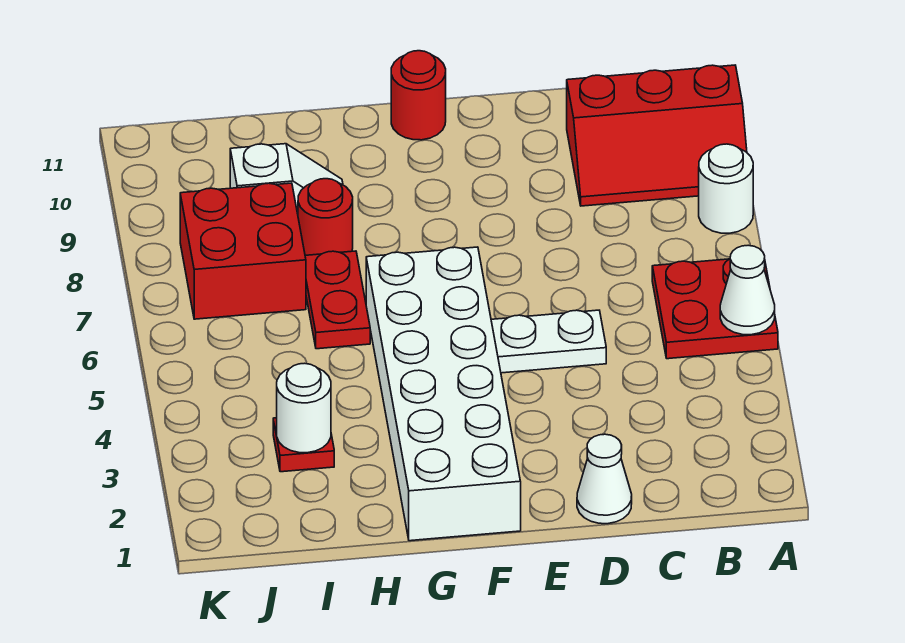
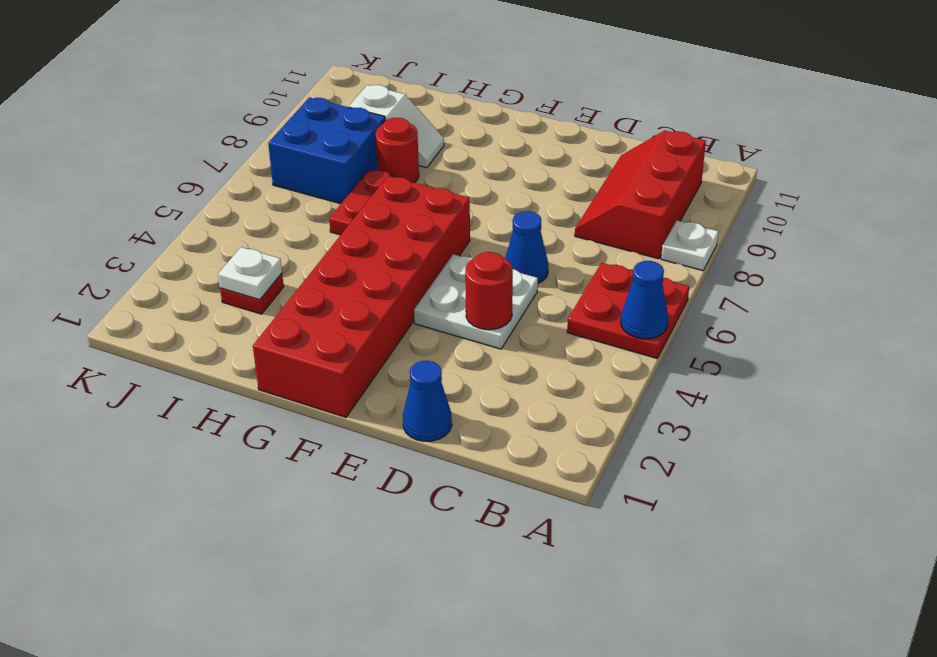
white cone A5 level 2 -> blue cone A5 level 2
white round brick A8 level 1 -> white plate A8 level 1
red slope A9:C10 level 1 top 10 -> red slope B8:C10 level 1 top B
white cone D1 level 1 -> blue cone D1 level 1
white plate D5:E5 level 1 -> white plate D4:E5 level 1
none -> blue cone D6 level 1
white brick F1:G6 level 1 -> red brick F1:G6 level 1
red round brick F11 level 1 -> red round brick D4 level 2
white round brick I3 level 2 -> white plate I3 level 2
red brick I7:J8 level 1 -> blue brick I7:J8 level 1

